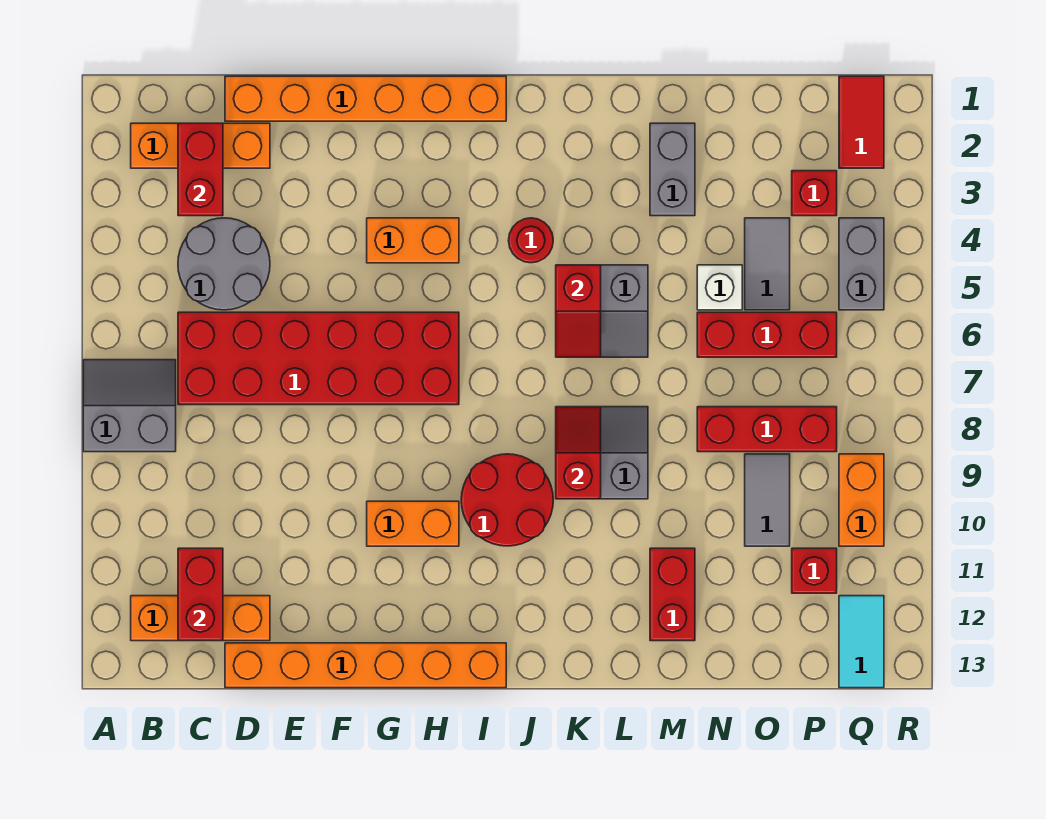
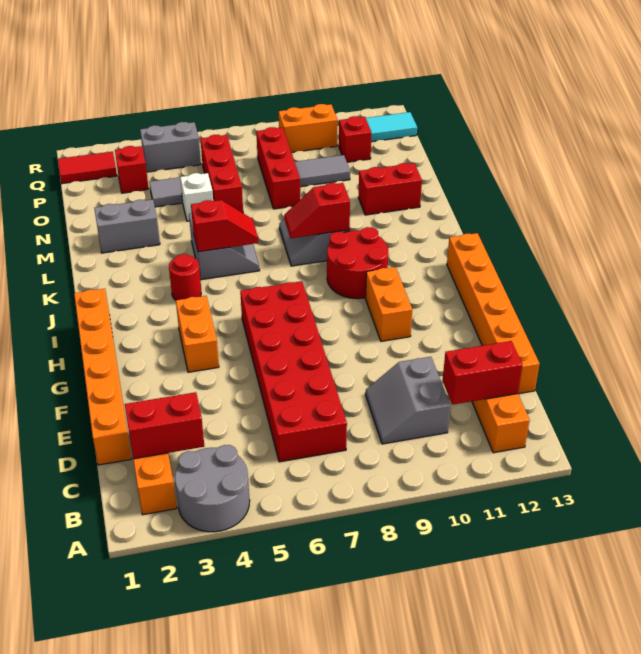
grey slope A7:B8 level 1 top 8 -> grey slope C9:D10 level 1 top 10
grey round brick C4:D5 level 1 -> grey round brick A3:B4 level 1

